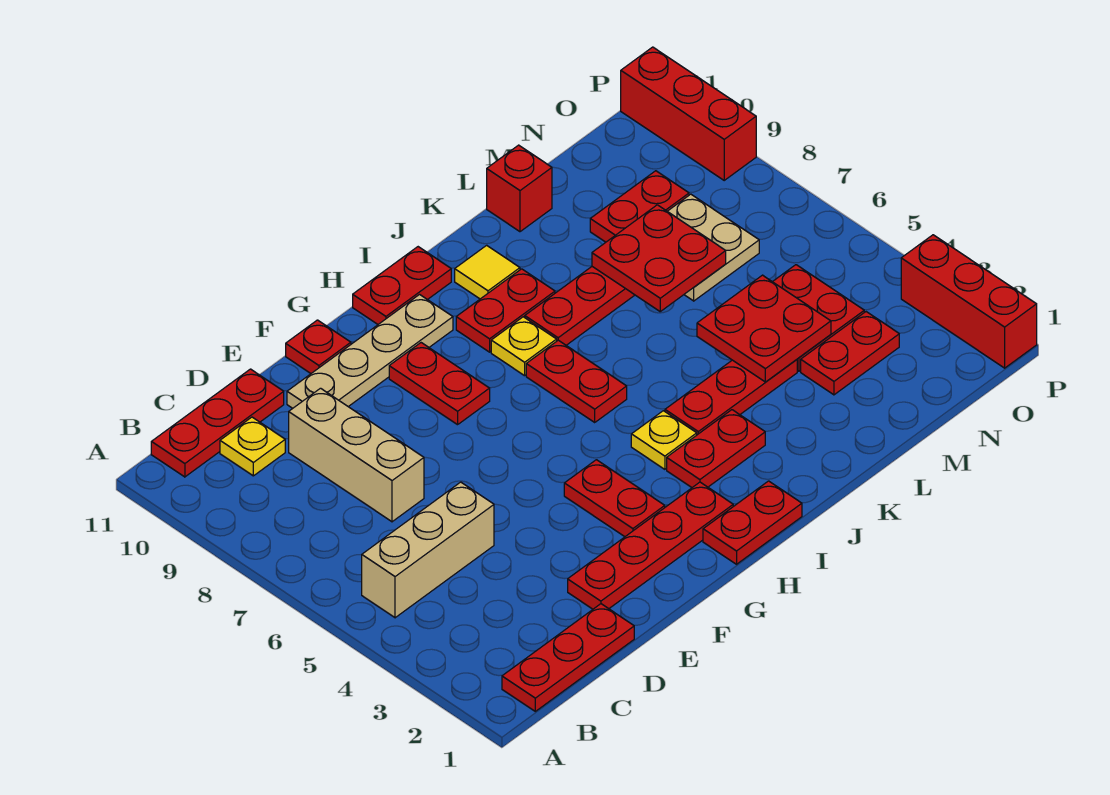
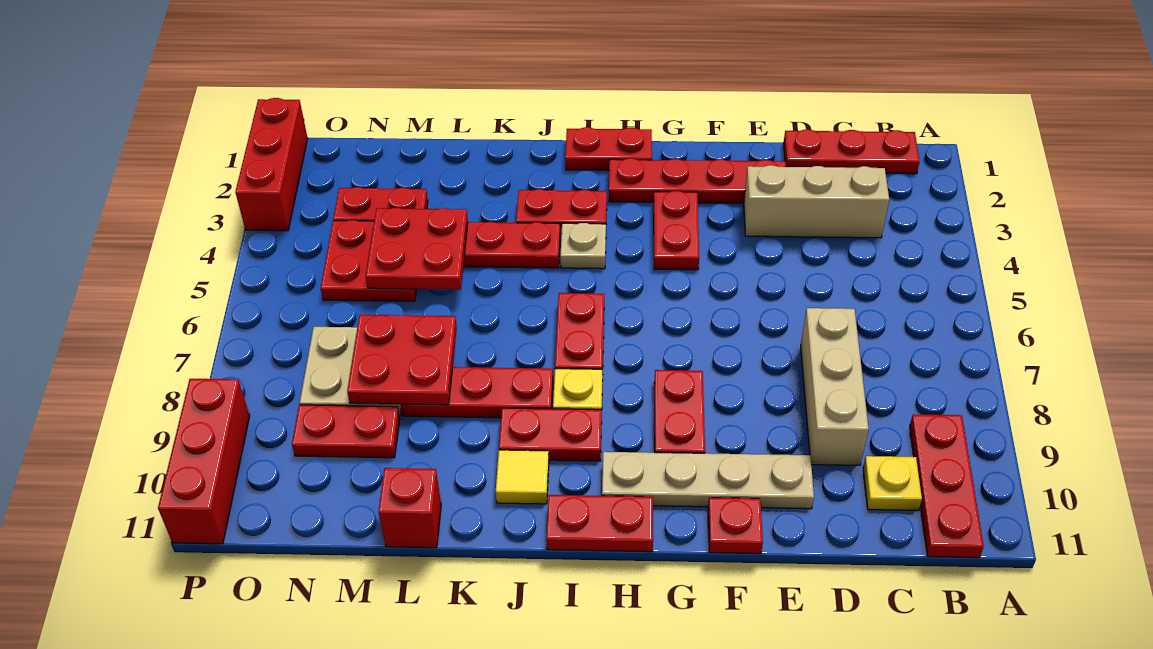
tan brick B5:D5 level 1 -> tan brick C3:E3 level 1
red plate B11:D11 level 1 -> red plate B9:B11 level 1
yellow plate I4 level 1 -> tan plate I4 level 1

